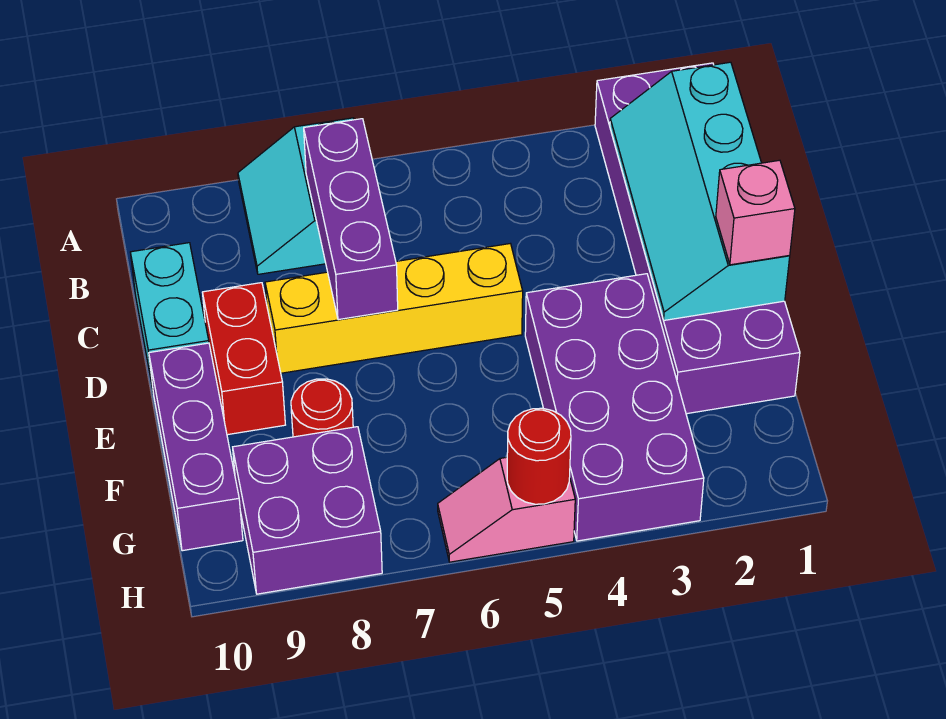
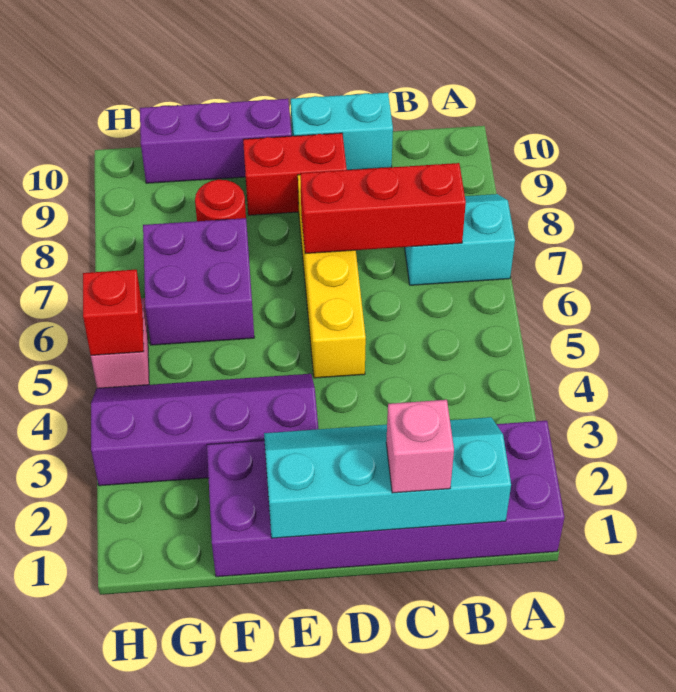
purple brick B7:D7 level 2 -> red brick B7:D7 level 2
pink brick E1 level 3 -> pink brick C1 level 3
purple brick E3:H4 level 1 -> purple slope E3:H4 level 1 top 3
purple brick G8:H9 level 1 -> purple brick F6:G7 level 1
red round brick H5 level 2 -> red brick H5 level 2

